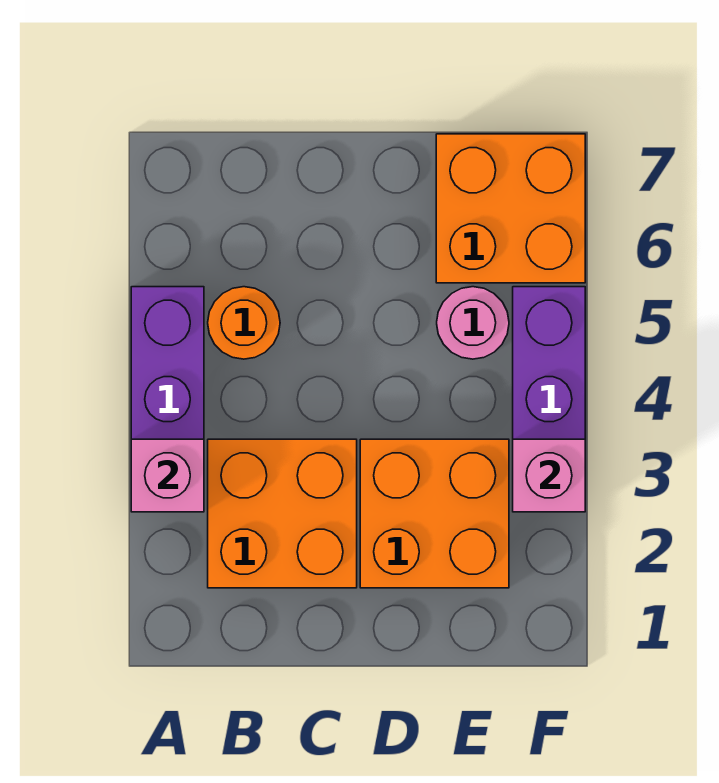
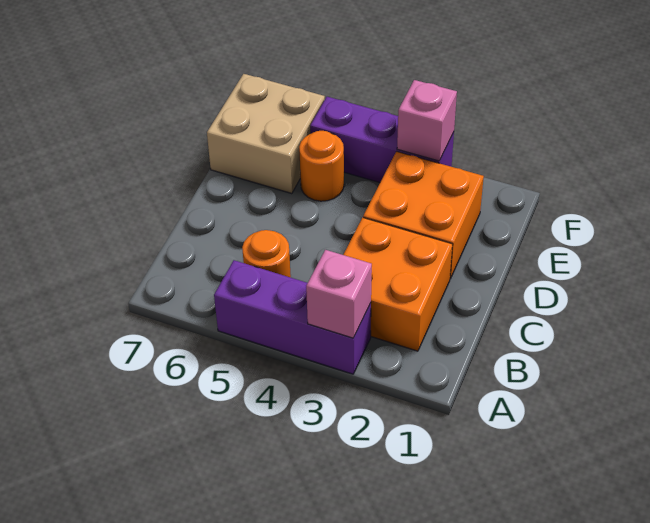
pink round brick E5 level 1 -> orange round brick E5 level 1
orange brick E6:F7 level 1 -> tan brick E6:F7 level 1

